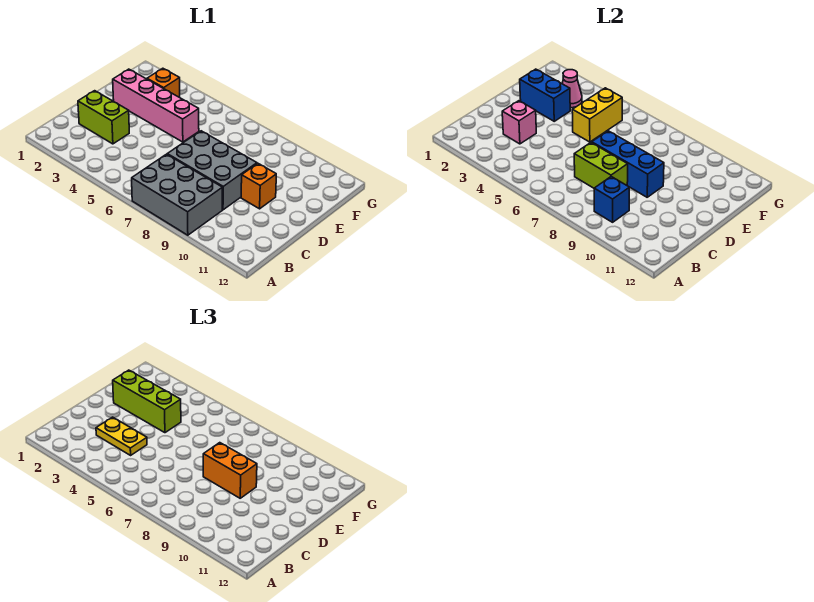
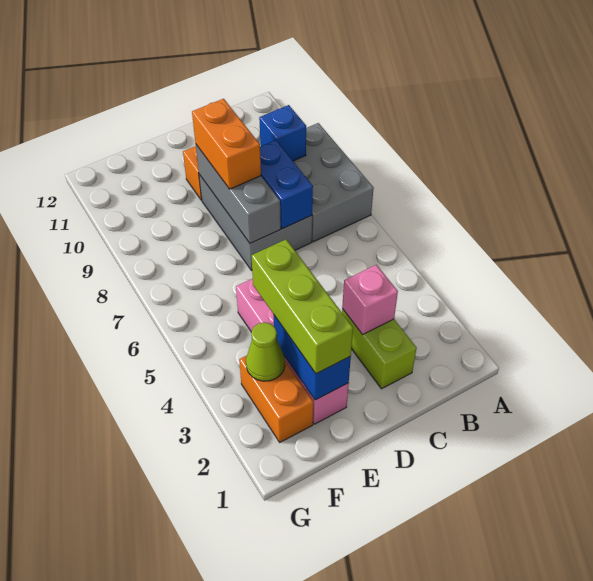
yellow plate C3:C4 level 3 -> none
lime brick C7:C8 level 2 -> blue brick C7:C8 level 2
blue brick D7:D9 level 2 -> grey brick D7:D9 level 2
yellow brick E5:F5 level 2 -> none
orange brick F3 level 1 -> orange brick F2:F3 level 1
pink cone F3 level 2 -> lime cone F3 level 2

